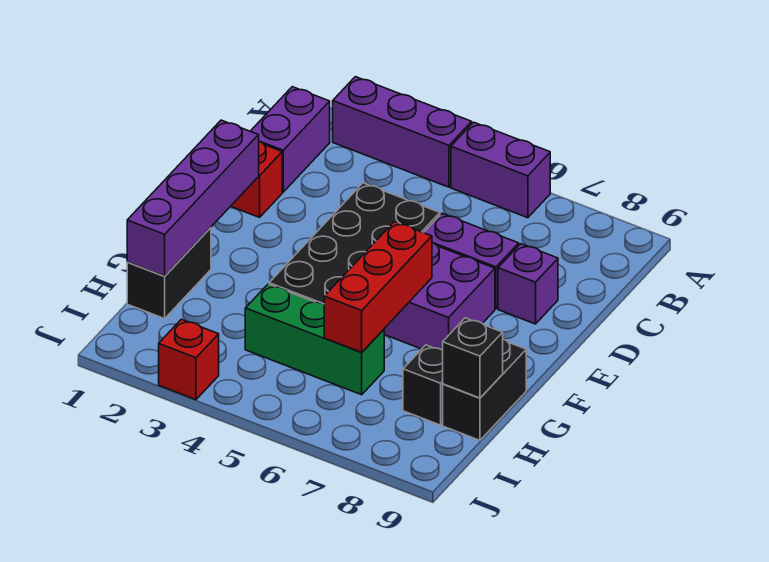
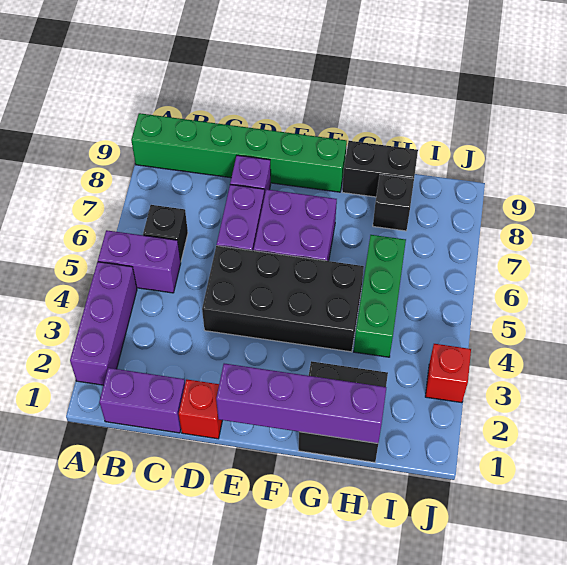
purple brick A5:A6 level 1 -> purple brick A5:B5 level 1
none -> green brick A9:F9 level 1
red brick F6:H6 level 2 -> none
black brick G1:H1 level 1 -> black brick G1:H2 level 1
black brick H9 level 2 -> black brick B6 level 1

